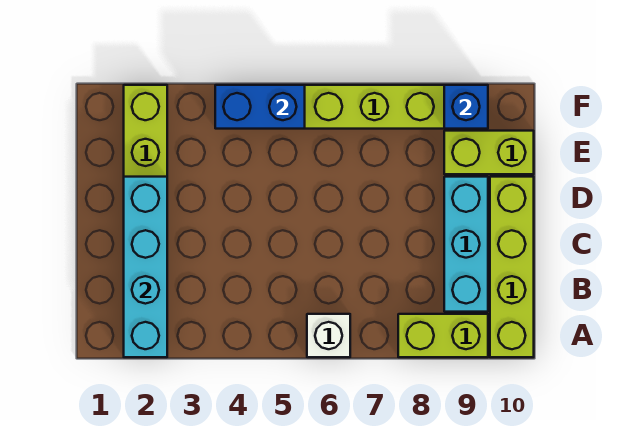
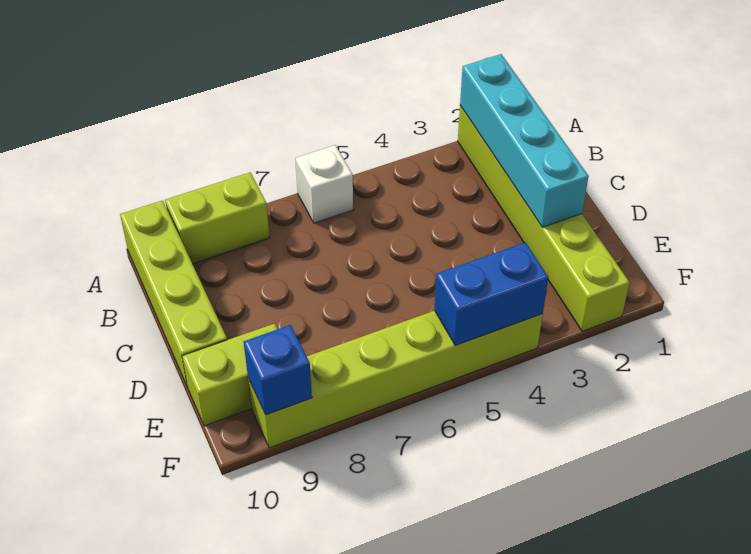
cyan brick B9:D9 level 1 -> none

